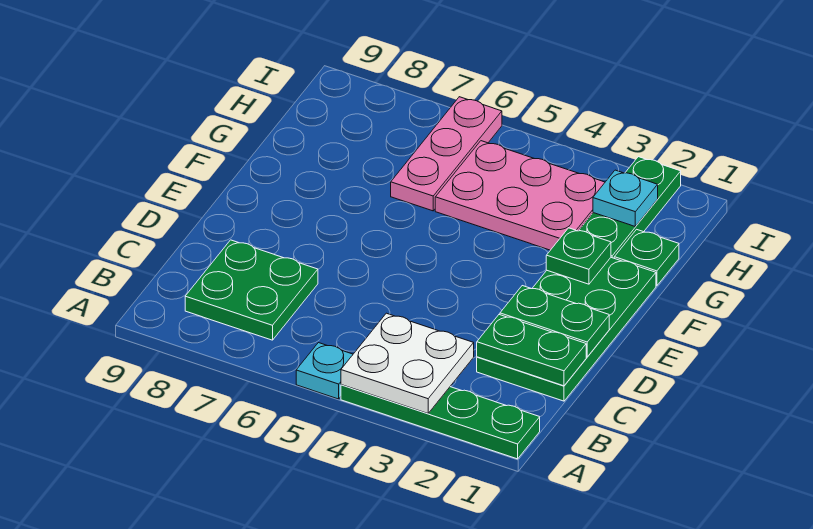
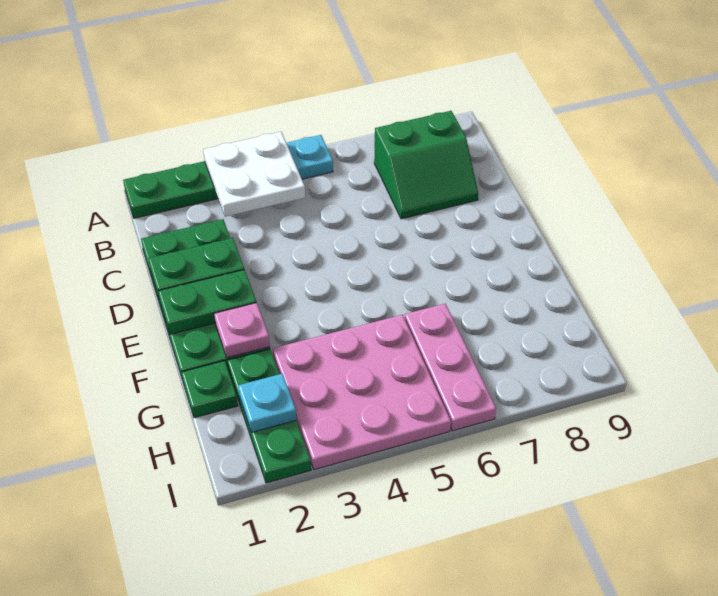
green plate B7:C8 level 1 -> green slope B7:C8 level 1 top B
green plate C1:C2 level 2 -> green plate E1:E2 level 2
green plate F2 level 2 -> pink plate F2 level 2
pink plate G3:H5 level 1 -> pink plate G3:I5 level 1

